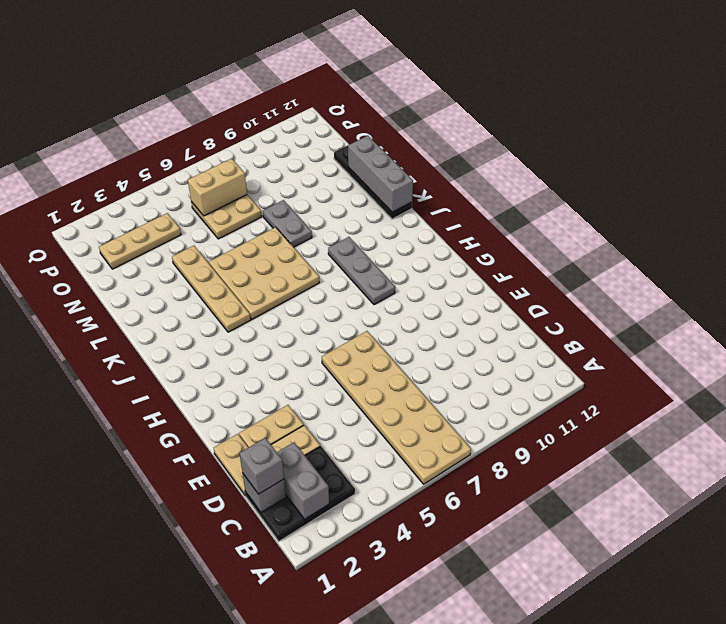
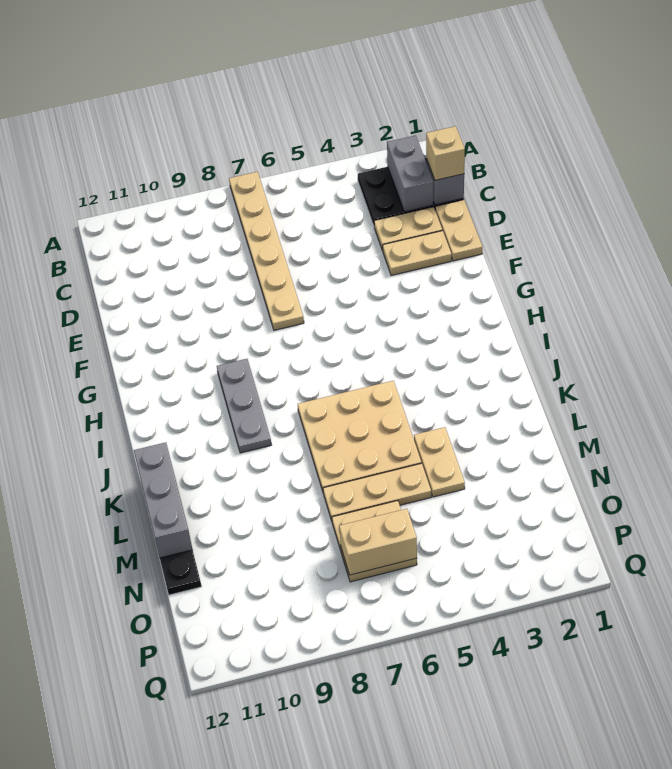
tan plate A6:F7 level 1 -> tan plate A7:F7 level 1
grey brick C1 level 3 -> tan brick C1 level 3
tan plate J4:M4 level 1 -> tan plate L4:M4 level 1
grey plate L8:M8 level 1 -> none
tan plate O2:O4 level 1 -> tan plate M5:M7 level 1

